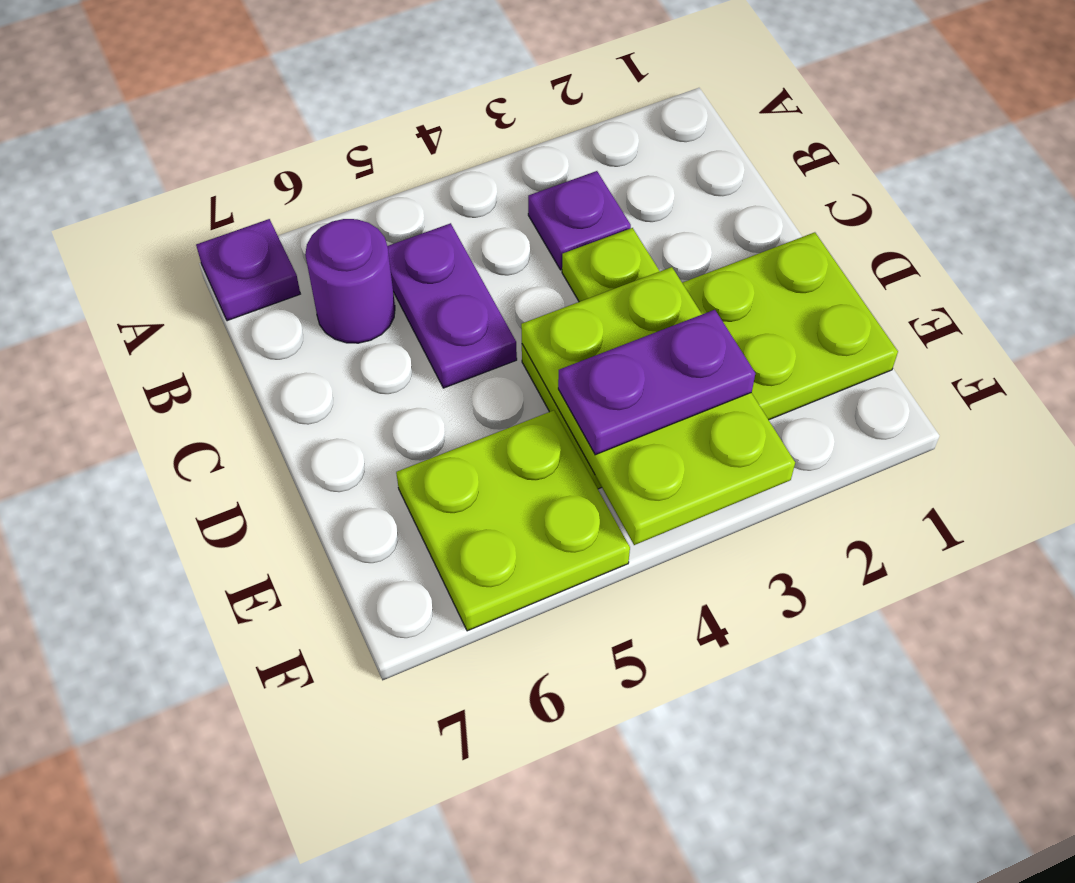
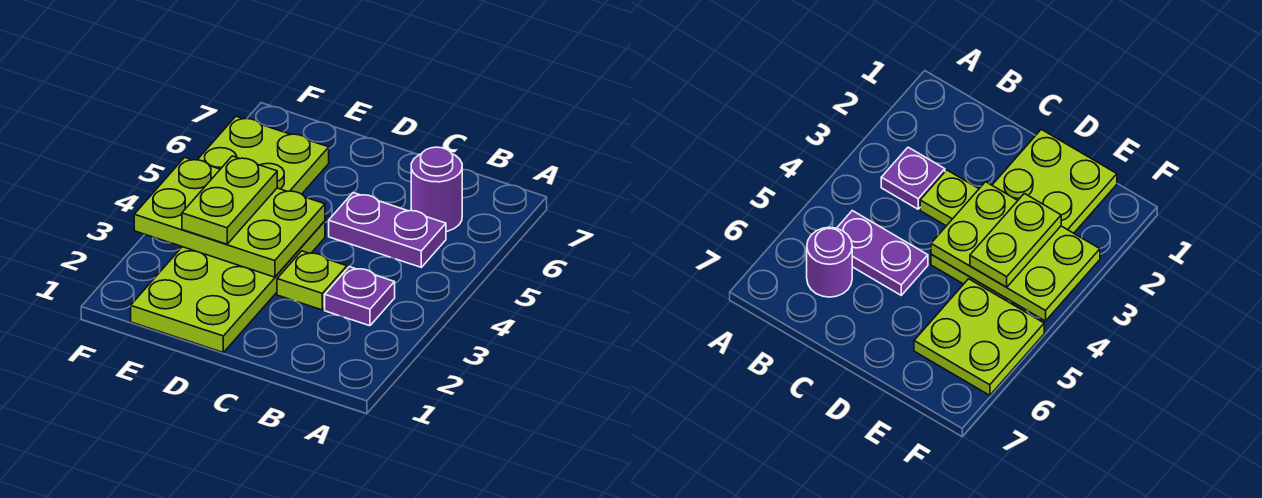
purple plate A7 level 1 -> none
purple plate E3:E4 level 3 -> lime plate E3:E4 level 3

